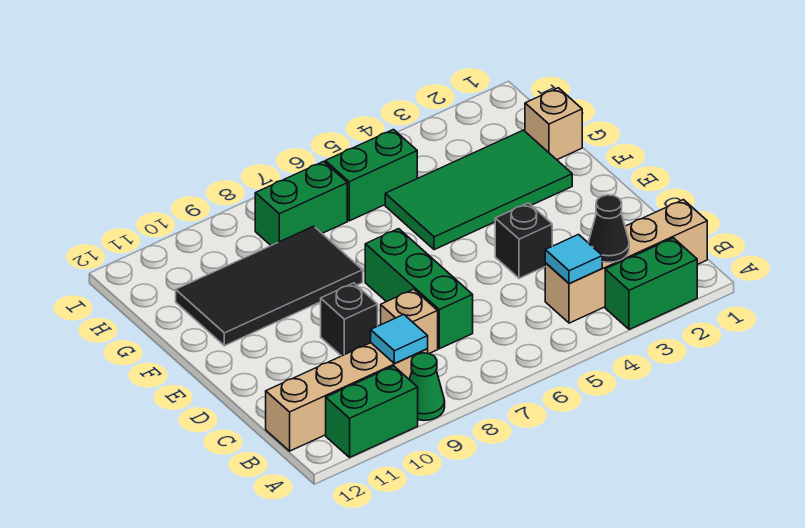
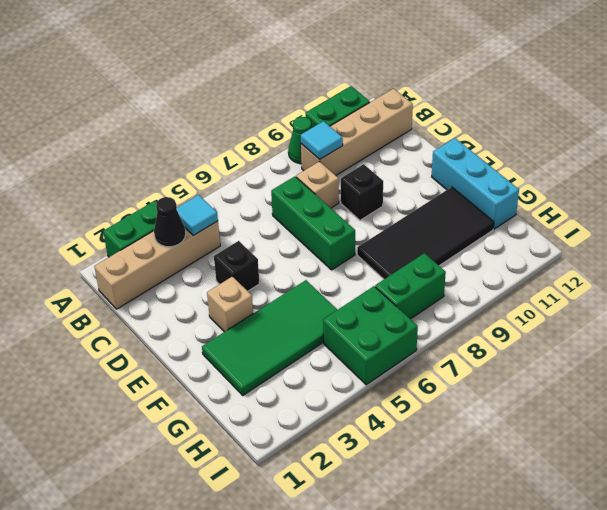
none -> cyan brick E12:G12 level 1
tan brick G1 level 1 -> tan brick E3 level 1
green brick H5:H6 level 1 -> green brick H5:I6 level 1

